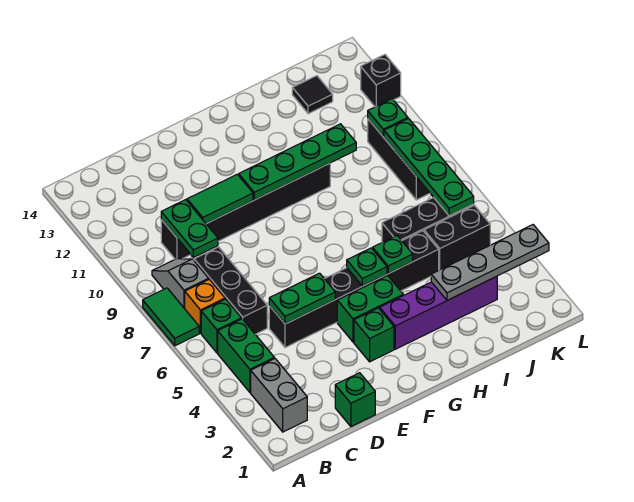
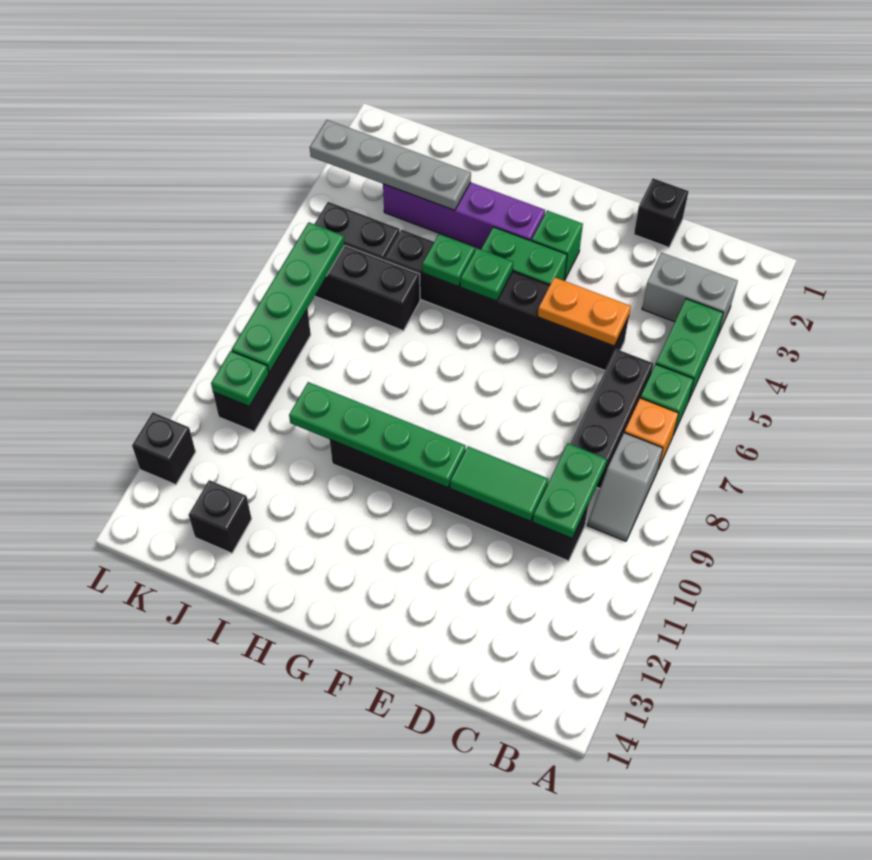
green tile A7:A8 level 1 -> none
grey brick B2:B3 level 1 -> grey brick B3:C3 level 1
green brick D1 level 1 -> black brick D1 level 1
green plate D5:E5 level 2 -> orange plate D5:E5 level 2
black tile J13 level 1 -> black brick J13 level 1

